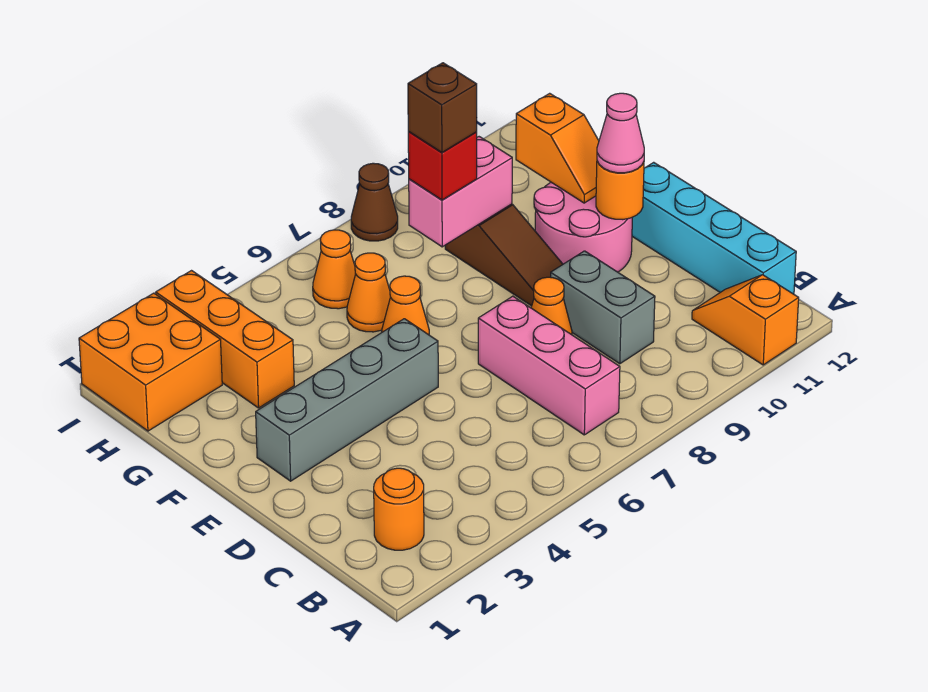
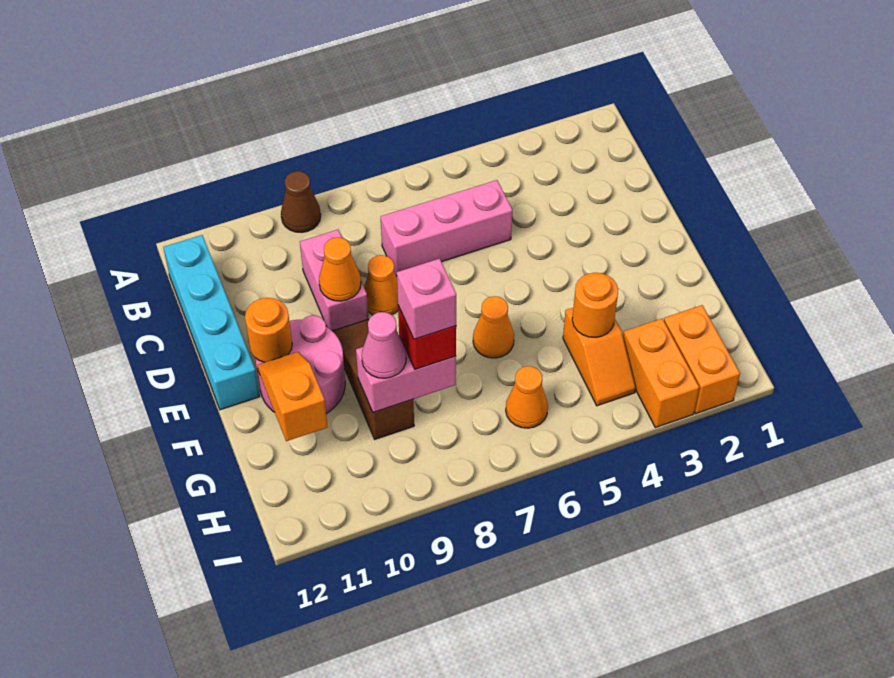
orange slope A11:B11 level 1 top A -> orange slope G4:H4 level 1 top G
orange round brick B2 level 1 -> orange round brick G4 level 2
pink brick B7:D7 level 1 -> pink brick C5:C7 level 1
grey brick C9:D9 level 1 -> pink brick C9:D9 level 1
grey brick E2:E5 level 1 -> none
pink cone E11 level 3 -> pink cone G9 level 3
orange brick G3:I3 level 1 -> orange brick H3:I3 level 1
orange cone G6 level 1 -> orange cone D9 level 2
brown brick G8 level 4 -> pink brick G8 level 4
orange brick H1:I2 level 1 -> orange brick H2:I2 level 1
brown cone I8 level 1 -> brown cone A9 level 1

